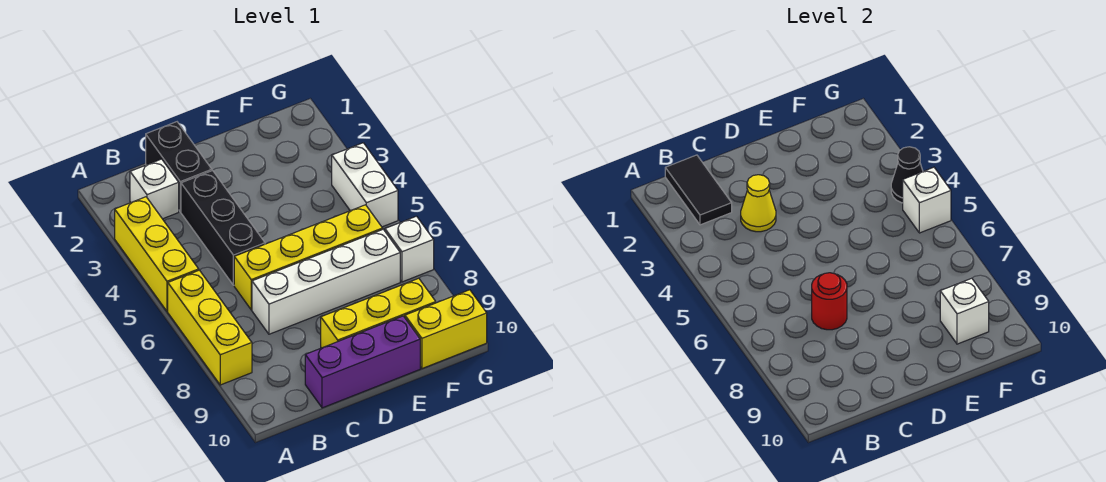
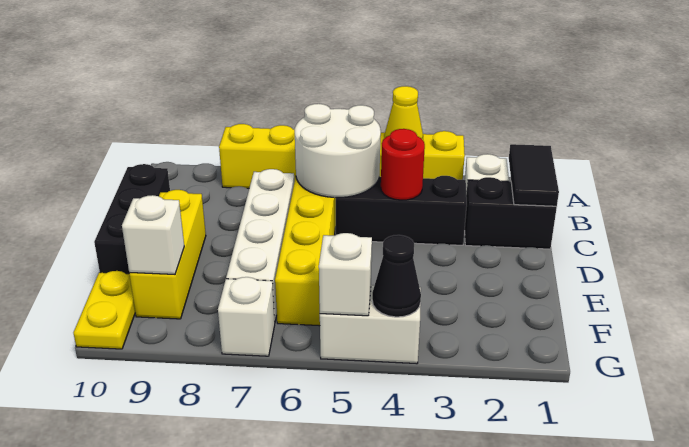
black tile B1:B2 level 2 -> black tile B1:C1 level 2
none -> white round brick B5:C6 level 2
yellow cone C3 level 2 -> yellow cone A4 level 2
red round brick C7 level 2 -> red round brick C4 level 2
purple brick C10:E10 level 1 -> black brick C10:E10 level 1
yellow brick F10:G10 level 1 -> yellow plate F10:G10 level 1

